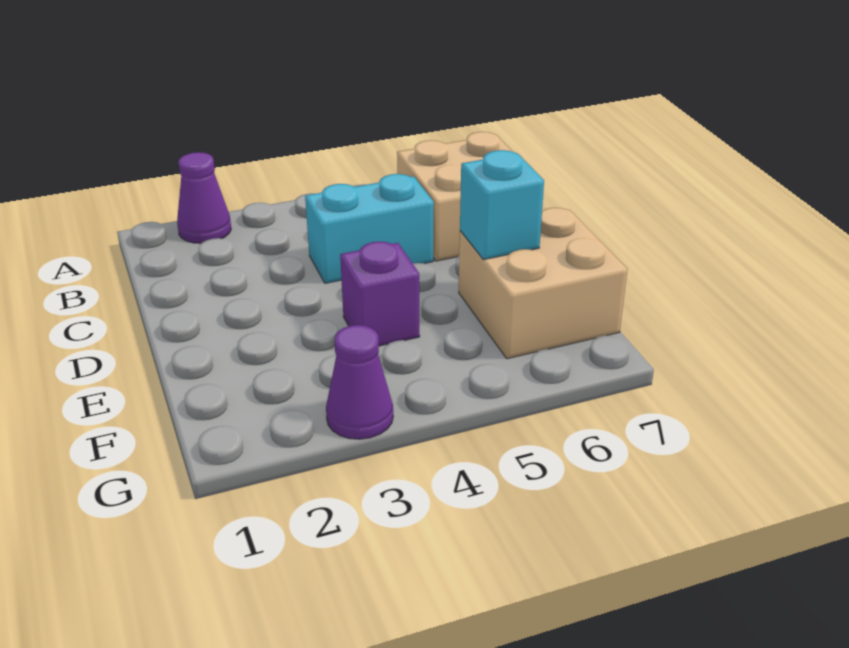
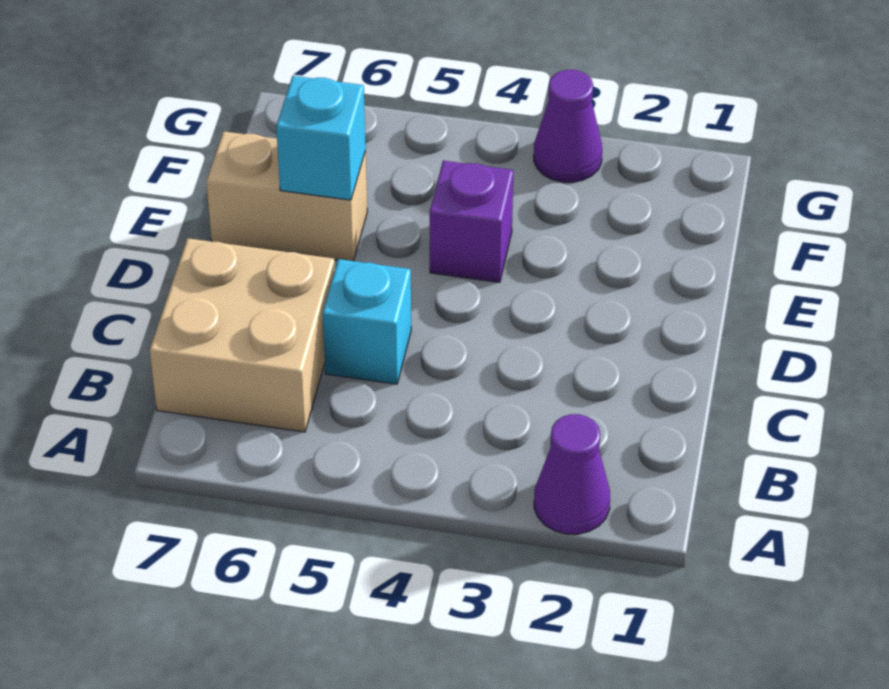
cyan brick C4:C5 level 1 -> cyan brick C5 level 1
tan brick E6:F7 level 1 -> tan brick E6:E7 level 1

